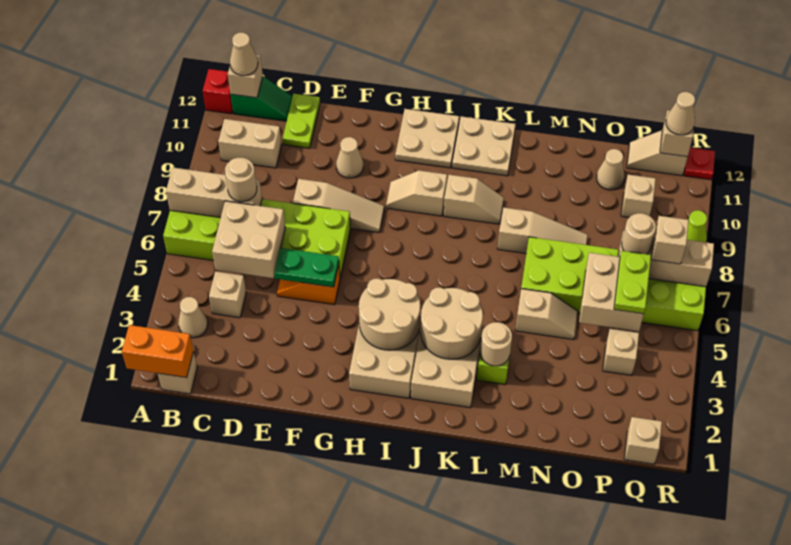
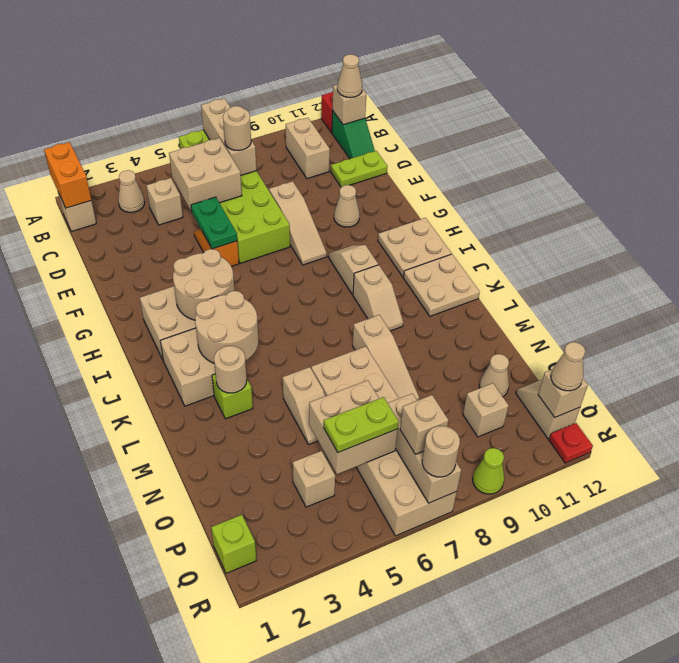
lime brick M6:R7 level 1 -> tan brick M6:R7 level 1
tan round brick P7 level 3 -> tan round brick R7 level 3
tan brick Q1 level 1 -> lime brick Q1 level 1

